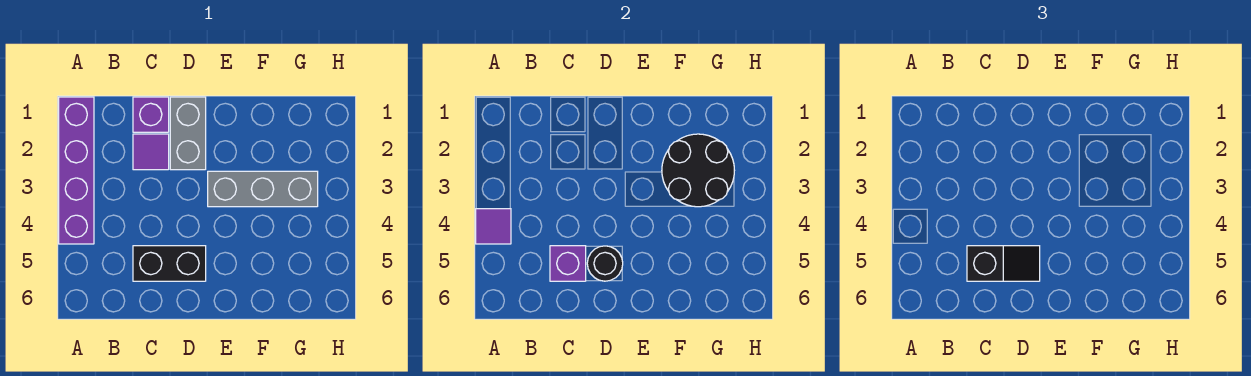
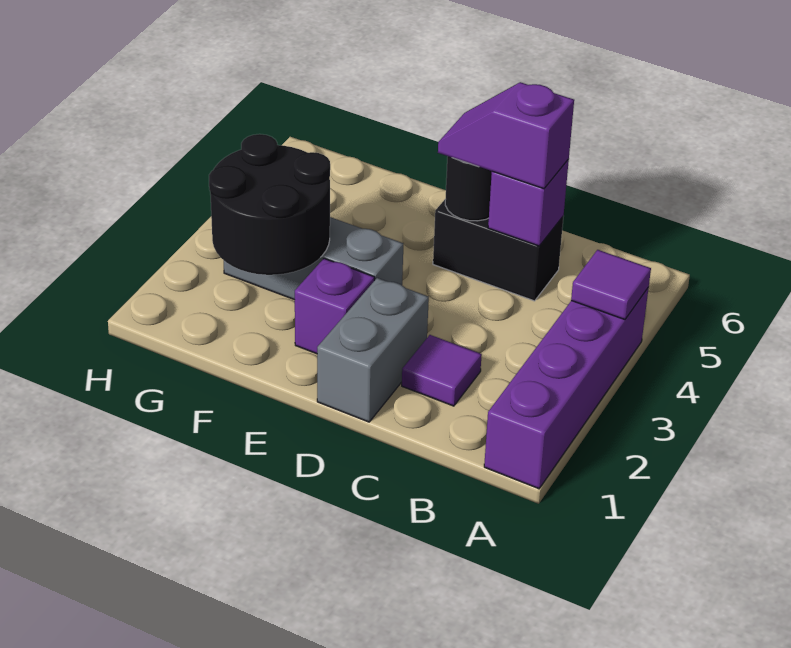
purple brick C1 level 1 -> purple brick E2 level 1
black slope C5:D5 level 3 top C -> purple slope C5:D5 level 3 top C

